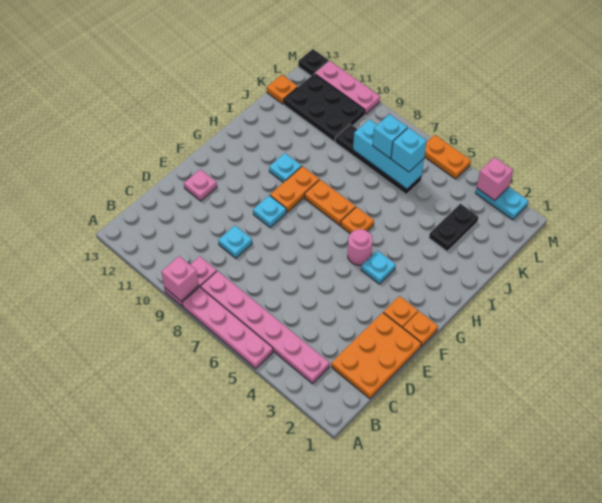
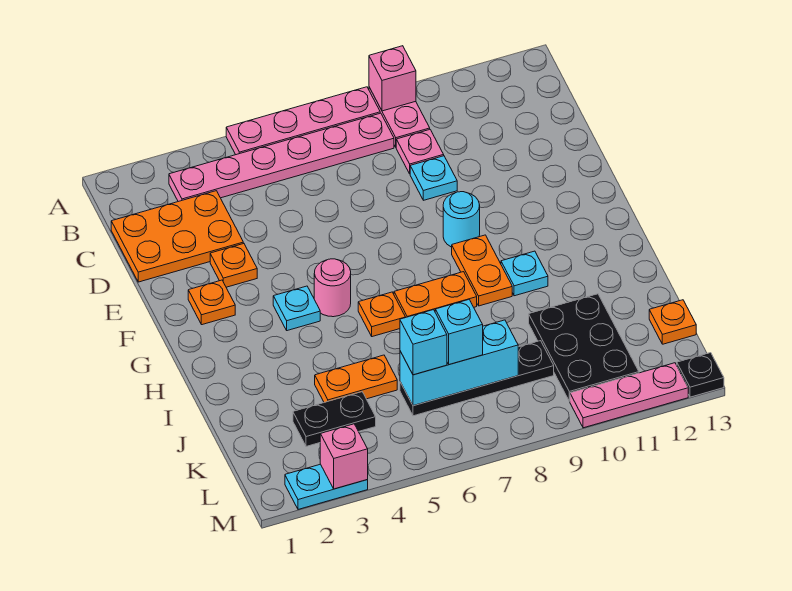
orange plate C1:E2 level 1 -> orange plate C1:D3 level 1
pink plate E12 level 1 -> pink plate C9 level 1
orange plate F1 level 1 -> orange plate E3 level 1
cyan plate F9 level 1 -> cyan round brick F9 level 1
black plate J3:K3 level 1 -> black plate K3:K4 level 1
black plate K10:L12 level 1 -> black plate J10:L11 level 1
orange plate M5:M6 level 1 -> orange plate J4:J5 level 1

